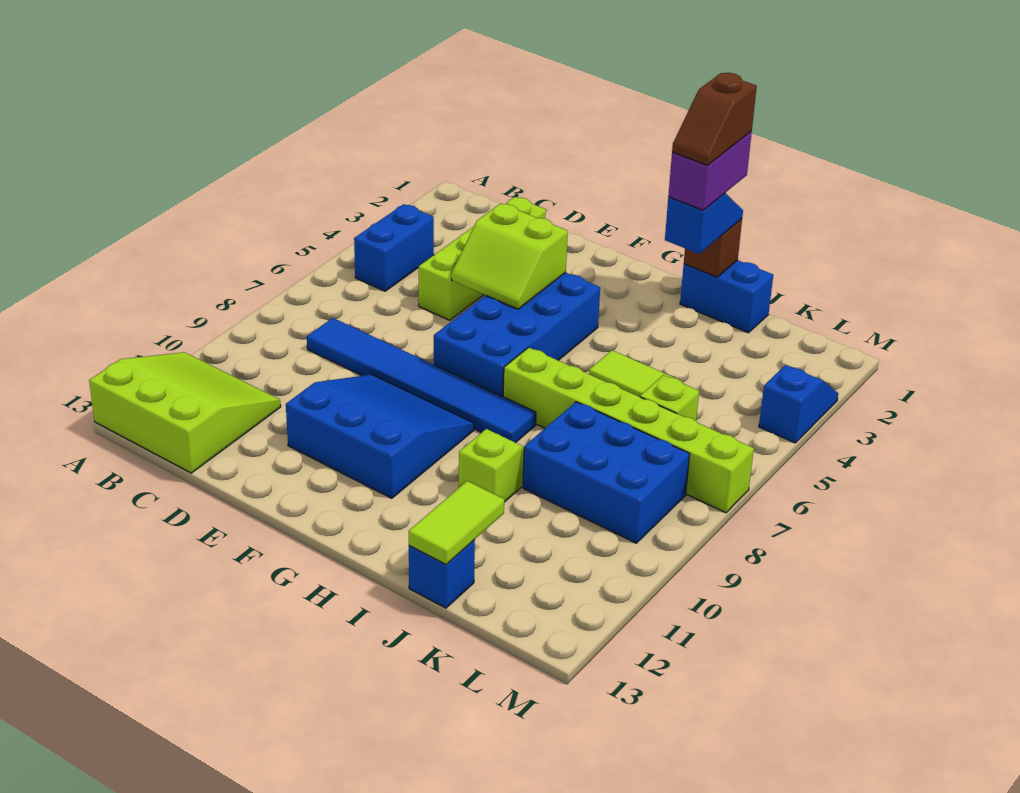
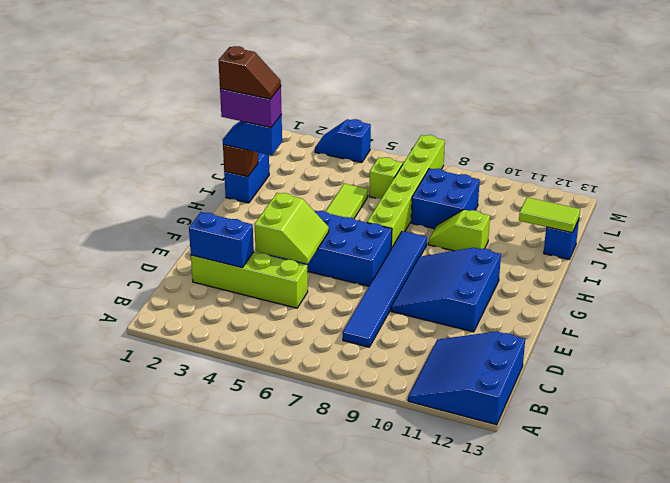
lime slope A11:C13 level 1 top 13 -> blue slope A11:C13 level 1 top 13
blue brick B4:B5 level 1 -> blue brick D2:D3 level 2
blue brick J8:L9 level 1 -> blue brick J8:K9 level 1

